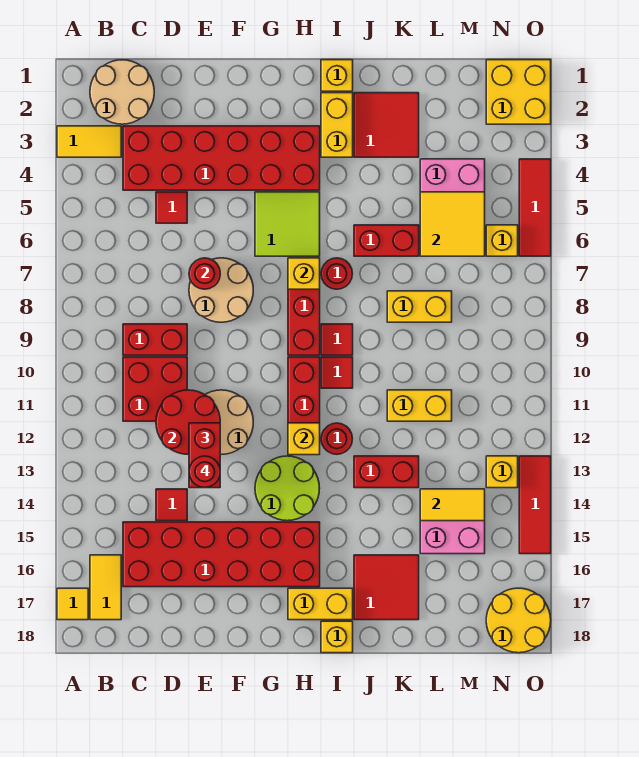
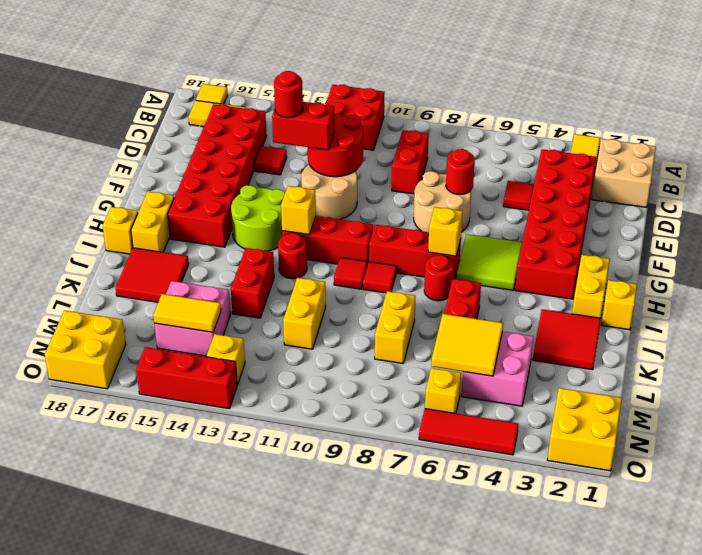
tan round brick B1:C2 level 1 -> tan brick B1:C2 level 1
red brick C10:D11 level 1 -> red brick A11:B12 level 1
yellow brick I2:I3 level 1 -> yellow brick H2:I2 level 1
yellow tile L14:M14 level 2 -> yellow tile M14:M15 level 2
yellow round brick N17:O18 level 1 -> yellow brick N17:O18 level 1
red tile O13:O15 level 1 -> red brick O13:O15 level 1

